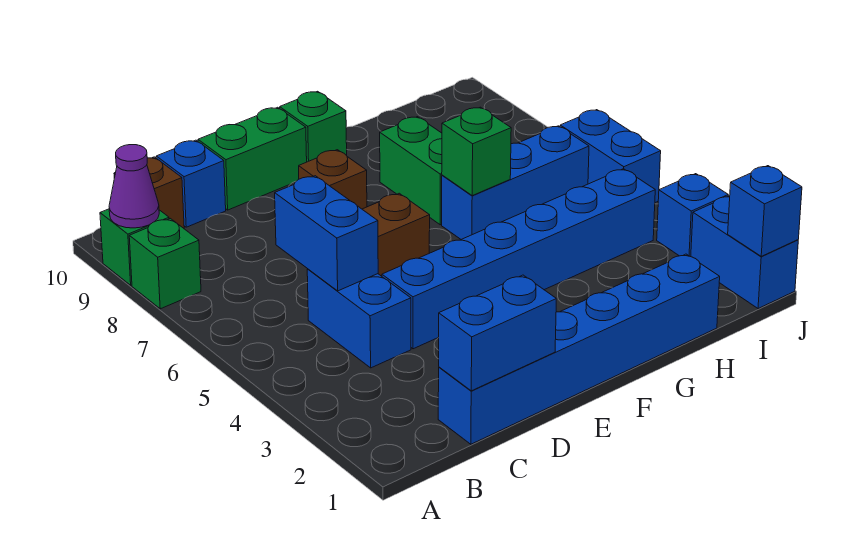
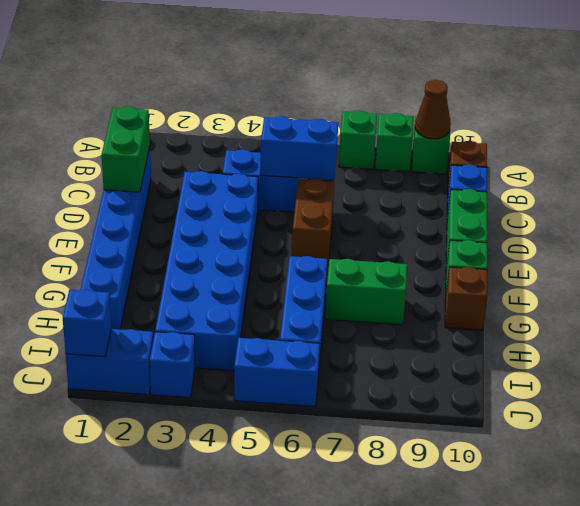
purple cone A9 level 2 -> brown cone A9 level 2
blue brick C1:D1 level 2 -> green brick C1:D1 level 2
blue brick D4:I4 level 1 -> blue brick D3:I4 level 1
brown brick E8 level 1 -> brown brick G10 level 1
green brick G6 level 2 -> green brick A7 level 1

